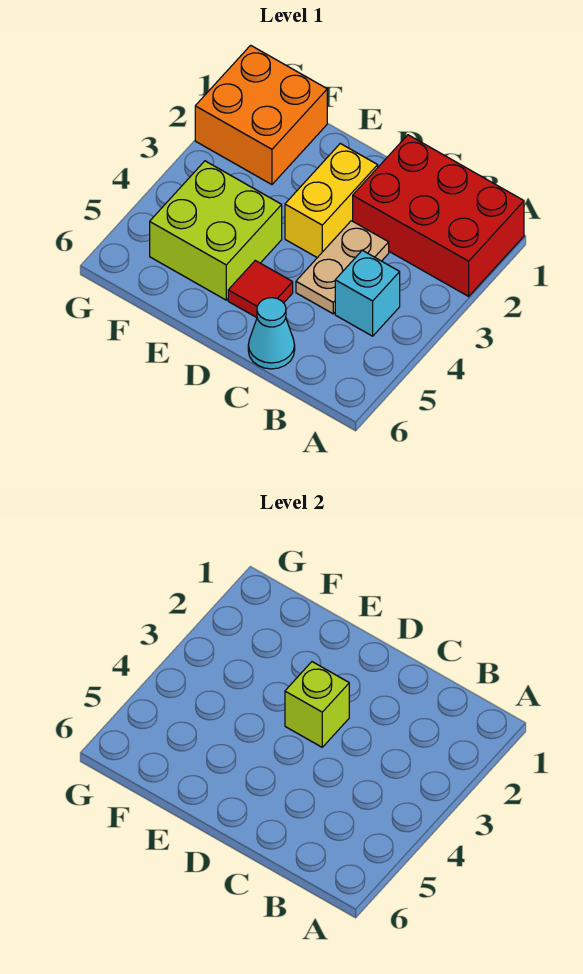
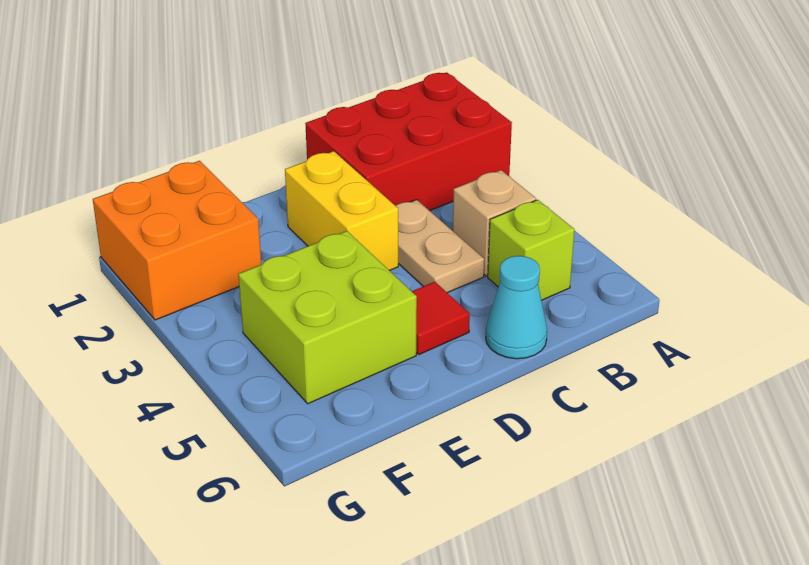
cyan brick B4 level 1 -> tan brick B4 level 1
lime brick D3 level 2 -> lime brick B5 level 1

